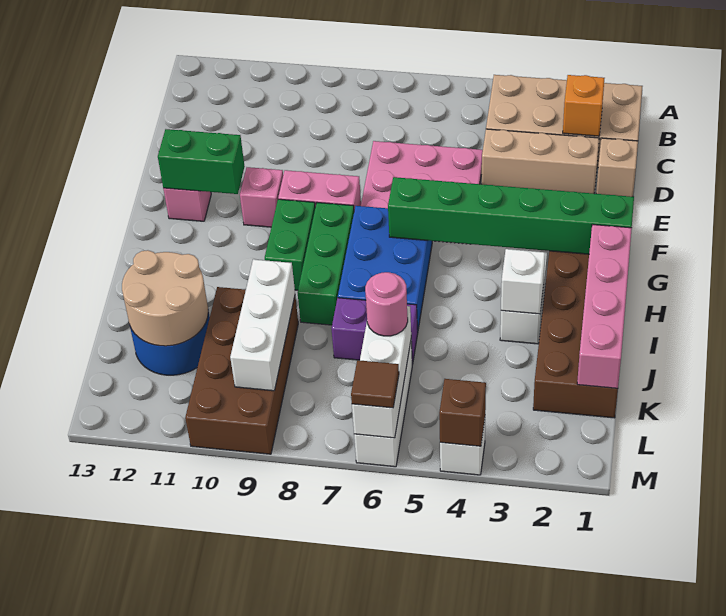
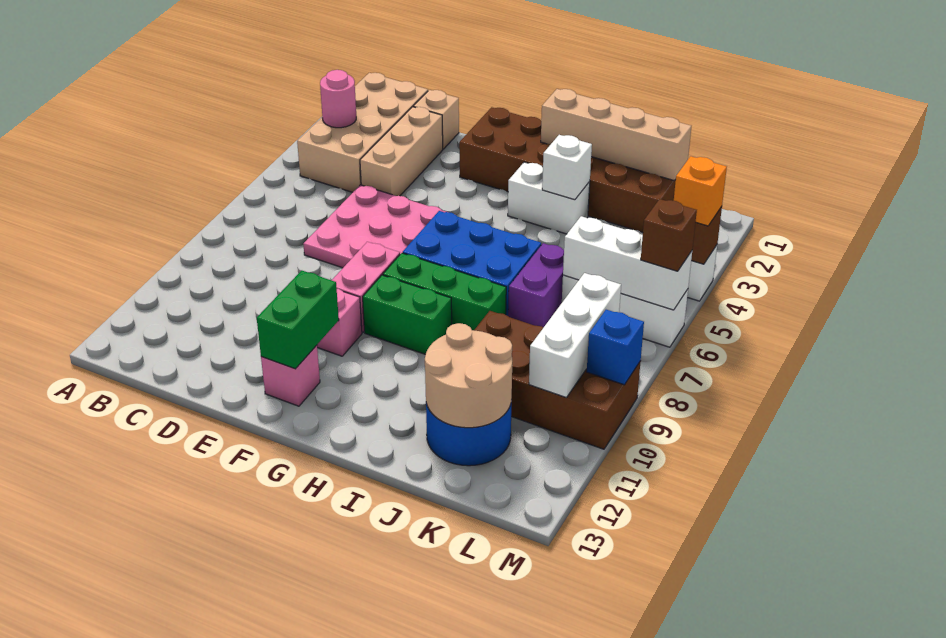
orange brick C2 level 2 -> orange brick M4 level 3
green brick G1:G6 level 2 -> none
pink brick H1:K1 level 2 -> tan brick H1:K1 level 2
white brick J9:L9 level 2 -> white brick L8:L10 level 2
pink round brick K6 level 3 -> pink round brick B3 level 2
brown tile M6 level 3 -> brown brick M6 level 3
none -> blue brick M9 level 2

